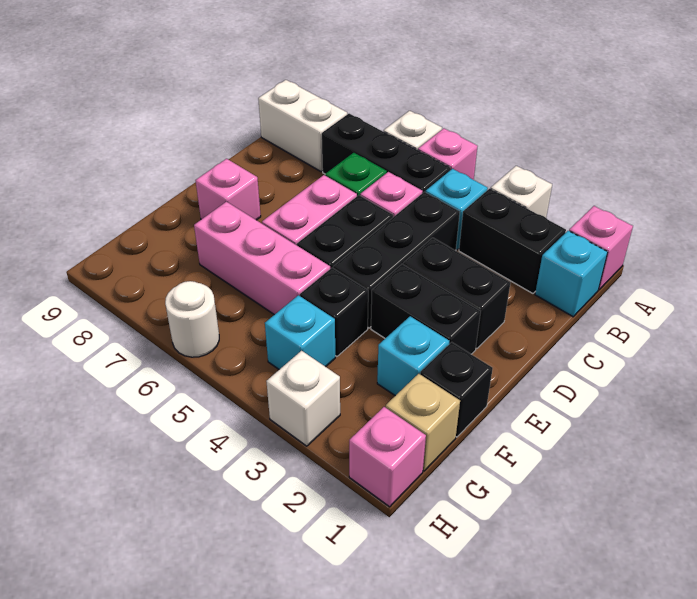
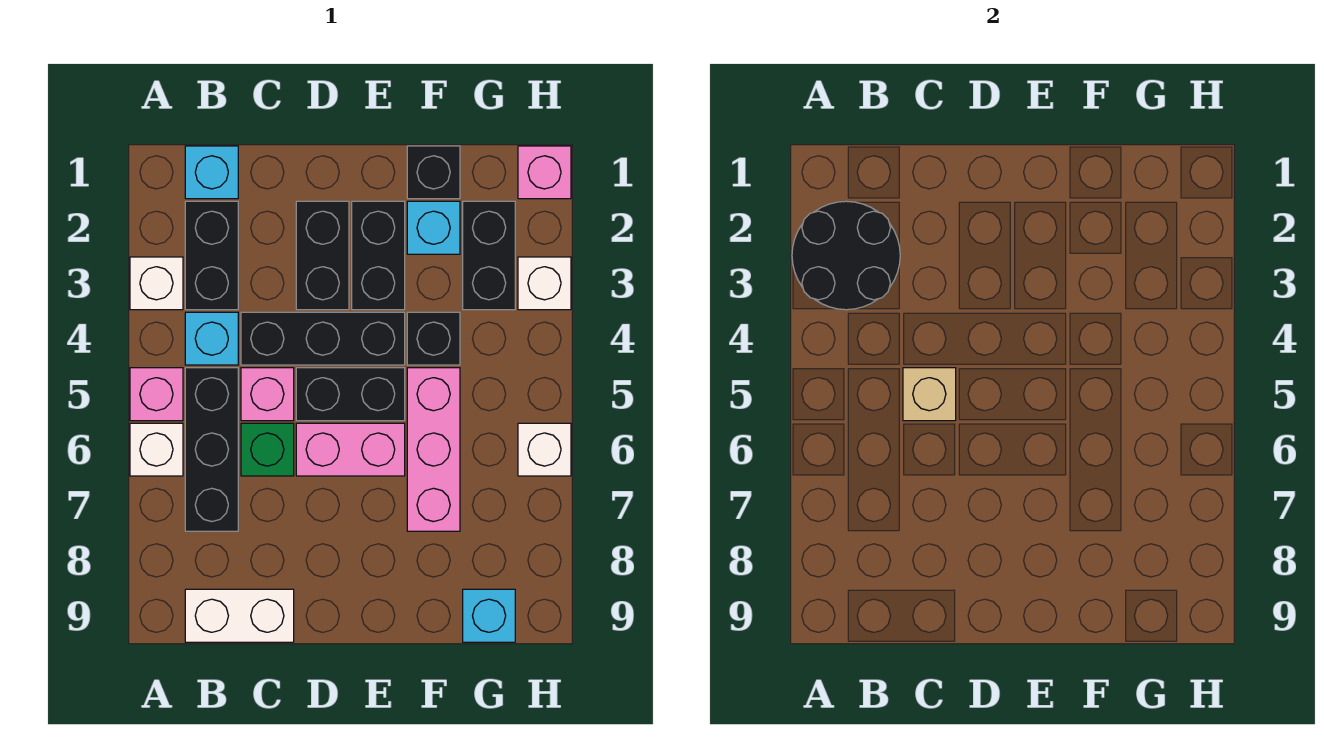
pink brick A1 level 1 -> none
none -> black round brick A2:B3 level 2
white brick B8:B9 level 1 -> white brick B9:C9 level 1
pink brick E8 level 1 -> none
tan brick G1 level 1 -> tan brick C5 level 2
none -> black brick G2:G3 level 1
cyan brick G4 level 1 -> cyan brick G9 level 1
white round brick H6 level 1 -> white brick H6 level 1

